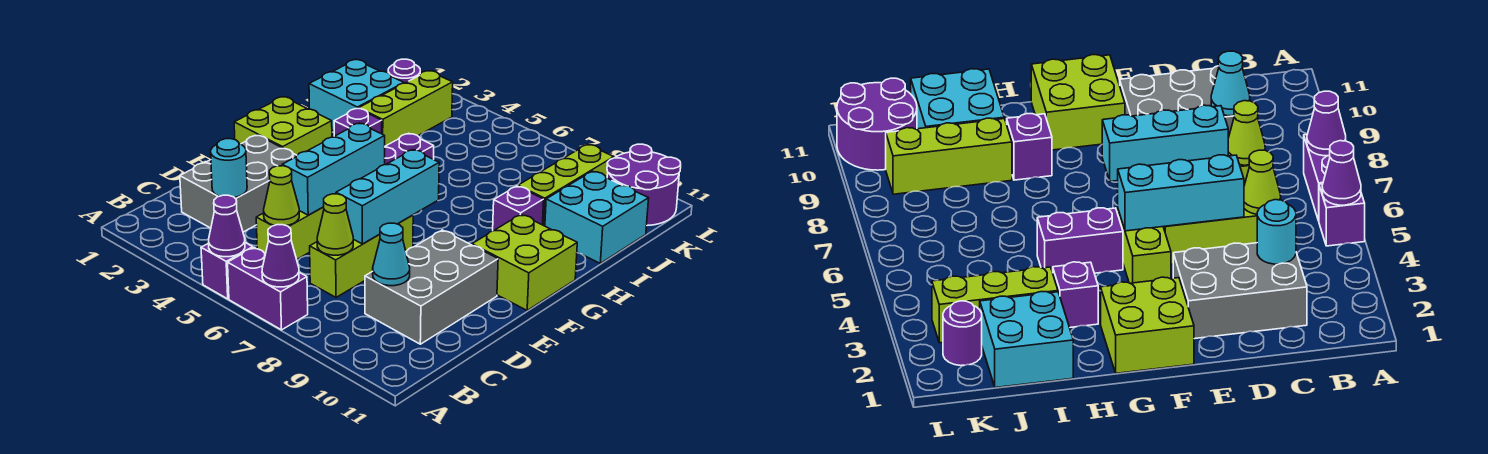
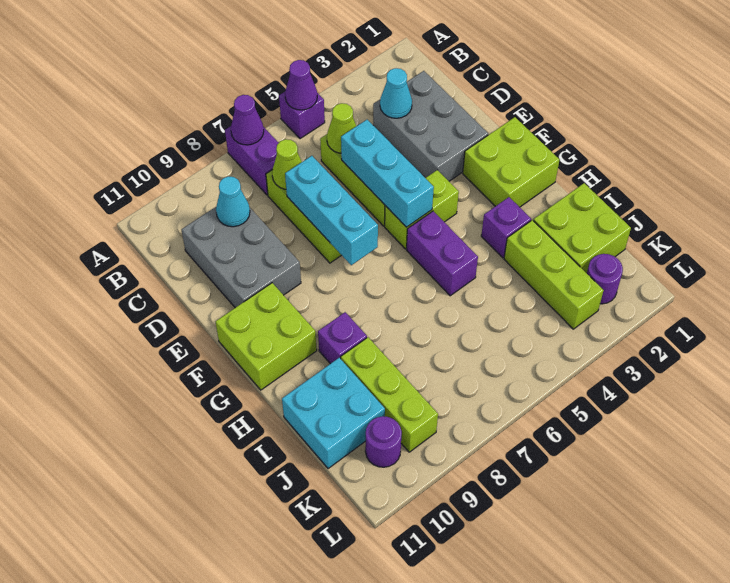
purple brick A6:A7 level 1 -> purple brick A7:B7 level 1
cyan round brick C3 level 2 -> cyan cone C3 level 2
cyan brick I1:J2 level 1 -> lime brick I1:J2 level 1
purple round brick K10:L11 level 1 -> purple round brick K10 level 1

